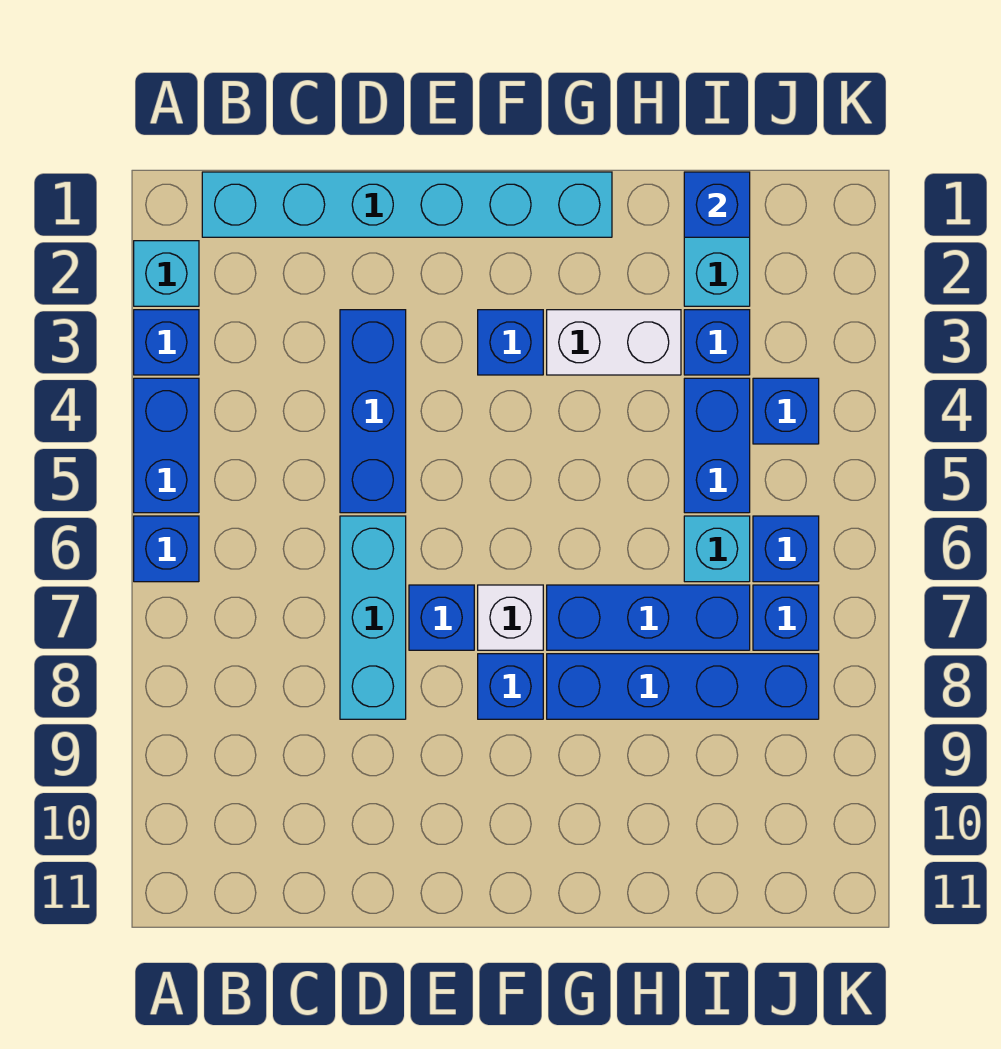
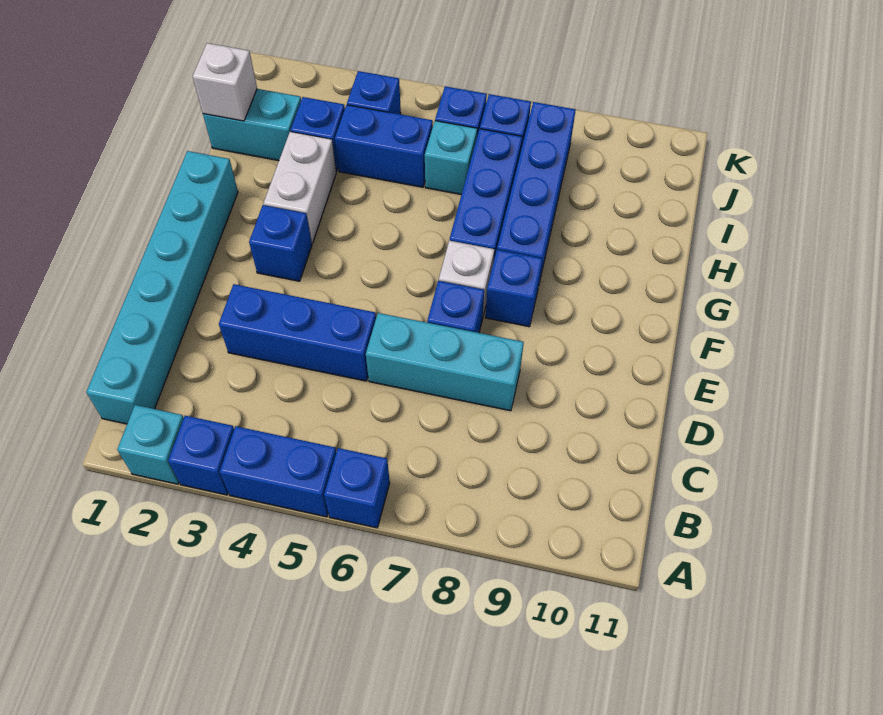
blue brick I1 level 2 -> white brick I1 level 2

